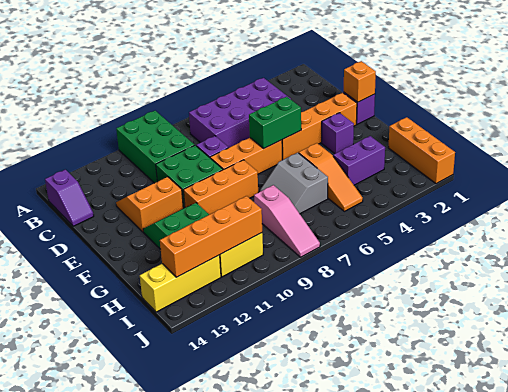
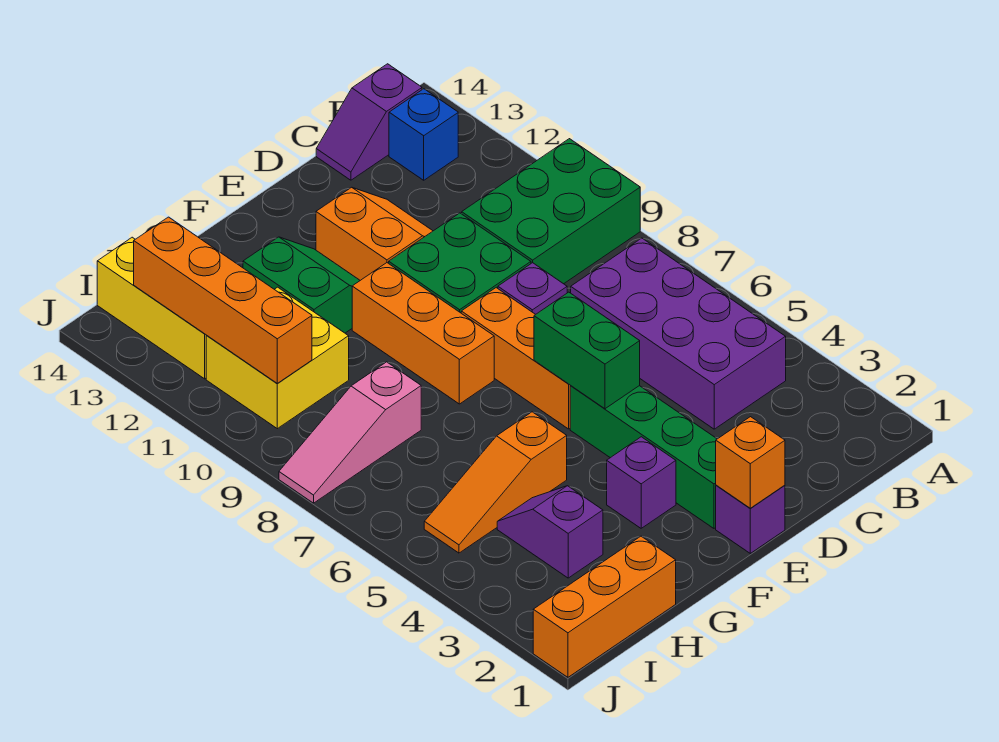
none -> blue brick B13 level 1
orange brick E2:E5 level 1 -> green brick E2:E5 level 1
grey slope G6:H7 level 1 top 6 -> none
purple brick H3:H4 level 1 -> purple slope H3:H4 level 1 top 3

